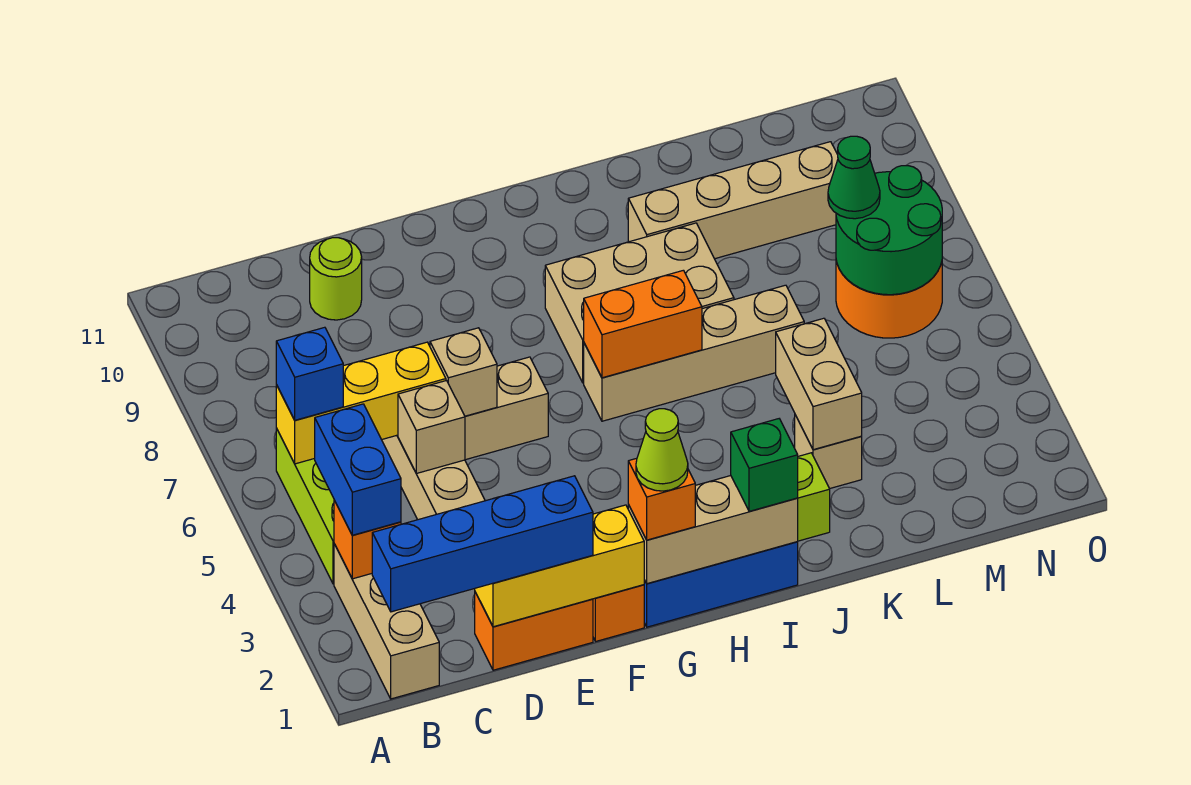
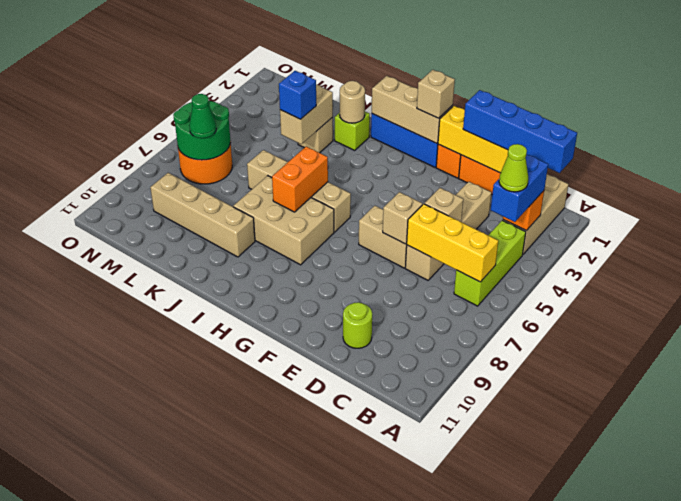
blue brick B6 level 3 -> blue brick K4 level 3
orange brick G1 level 3 -> tan brick G1 level 3
lime cone G1 level 4 -> lime cone B4 level 4
orange brick H6:I6 level 2 -> orange brick I6:I7 level 2
green brick I1 level 3 -> none
none -> tan round brick J2 level 2

